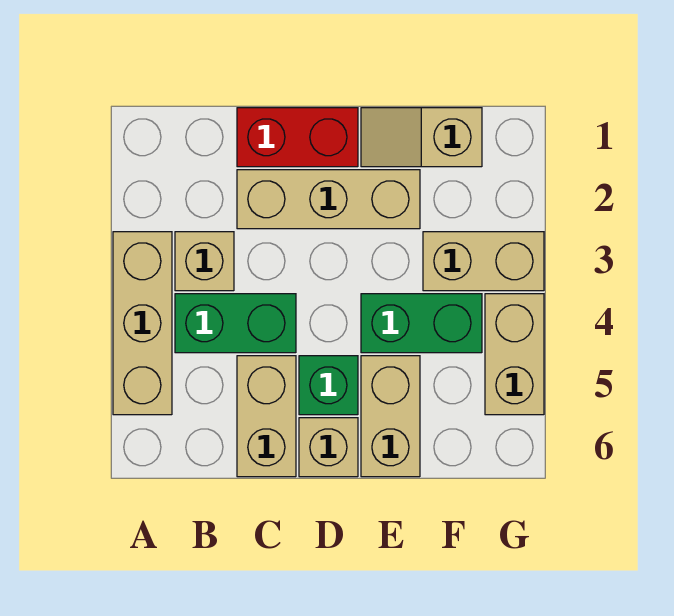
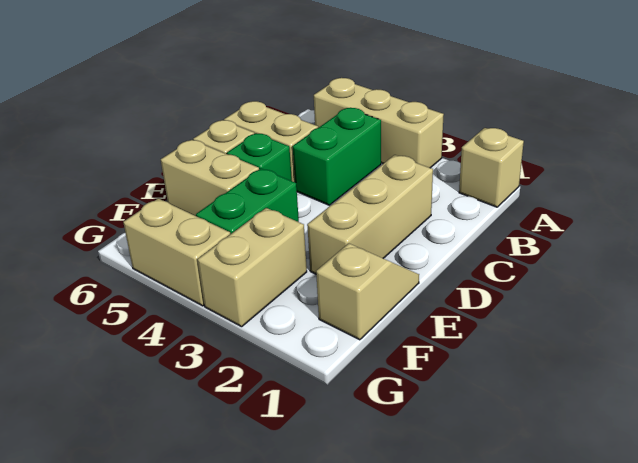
tan brick B3 level 1 -> tan brick A1 level 1
red brick C1:D1 level 1 -> none

